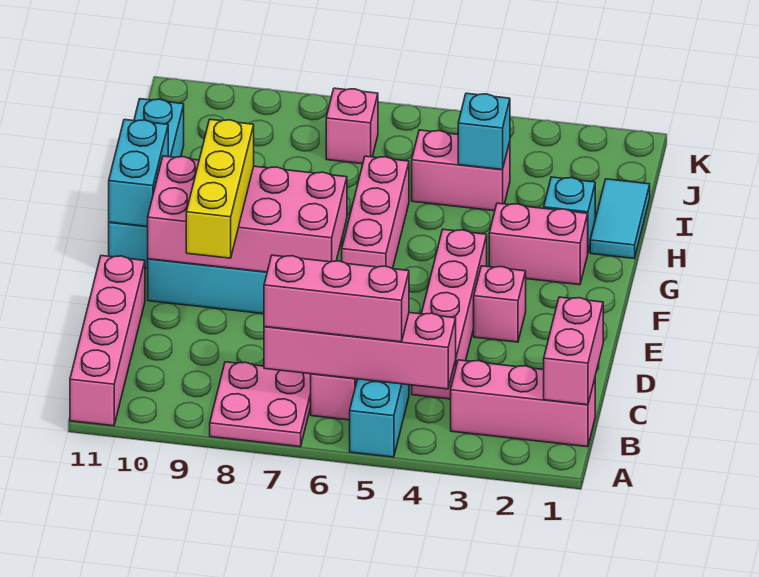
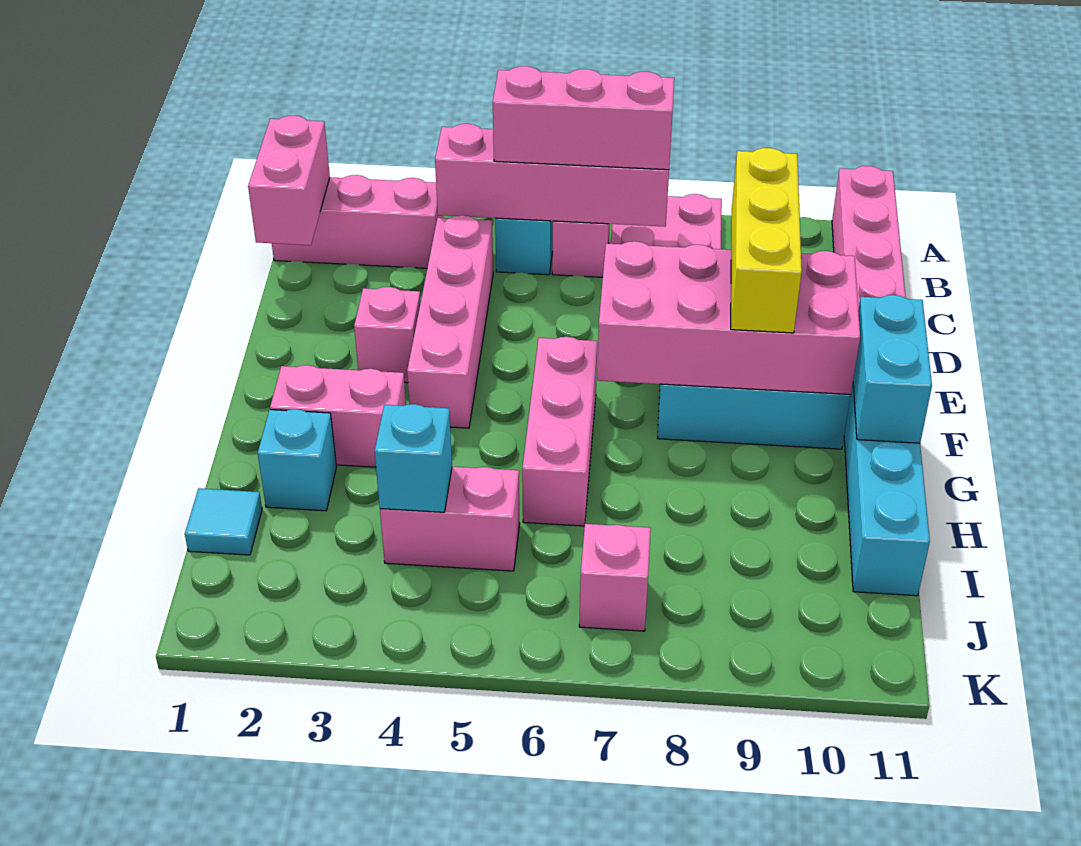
cyan tile H1:I1 level 1 -> cyan tile I1 level 1

